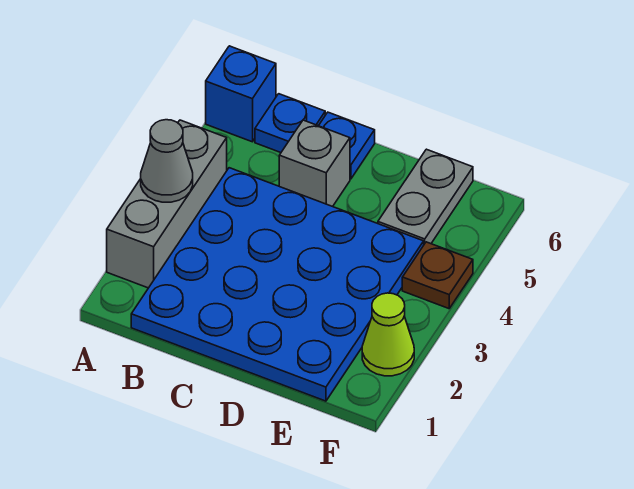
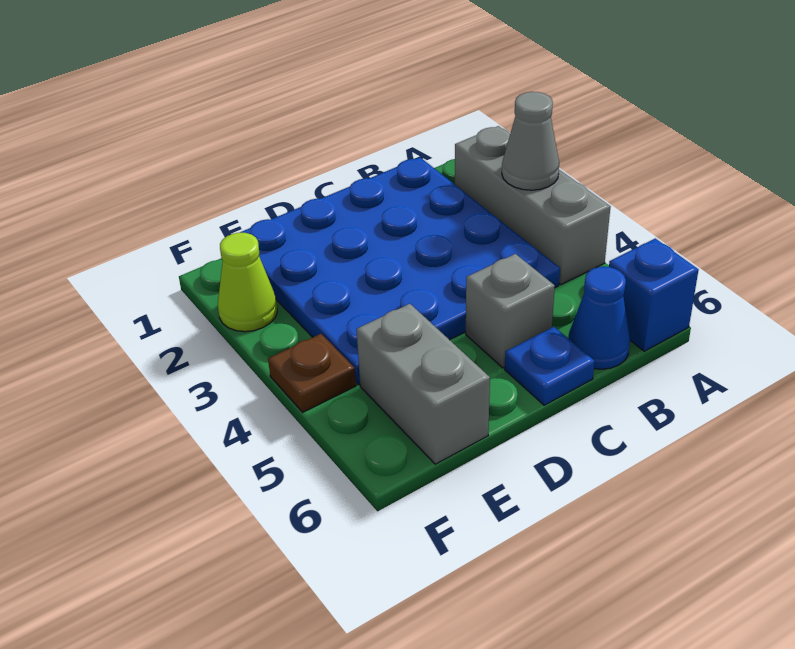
blue plate B6 level 1 -> blue cone B6 level 1
grey plate E5:E6 level 1 -> grey brick E5:E6 level 1

